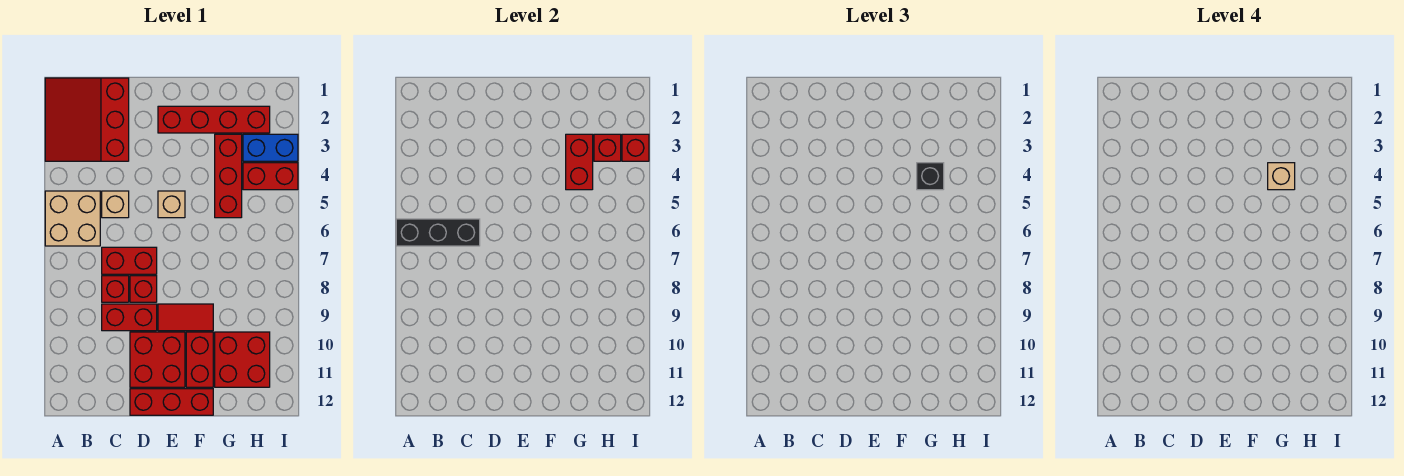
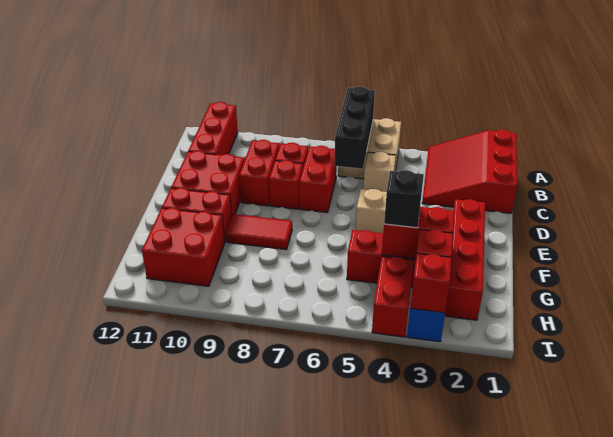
red slope A1:C3 level 1 top C -> red slope A1:C3 level 1 top 1
red brick D12:F12 level 1 -> red brick A11:C11 level 1
red tile E9:F9 level 1 -> red tile F8:F9 level 1
tan brick G4 level 4 -> none

